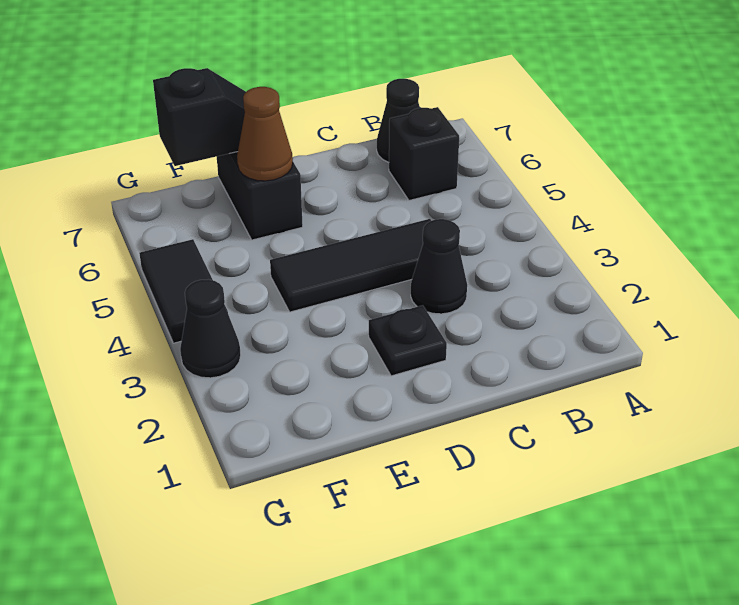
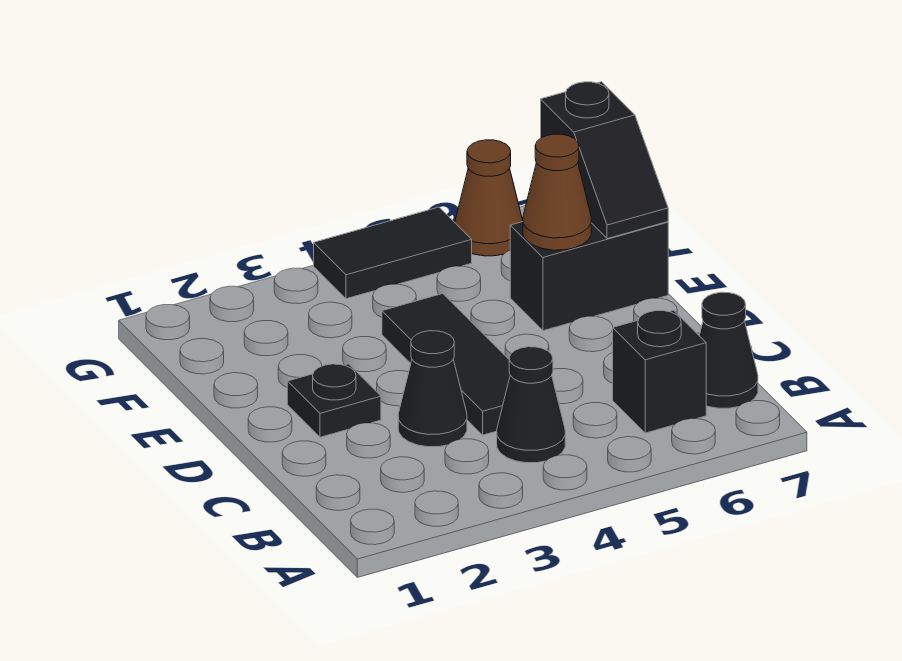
black cone G3 level 1 -> black cone B4 level 1
none -> brown cone G6 level 1

